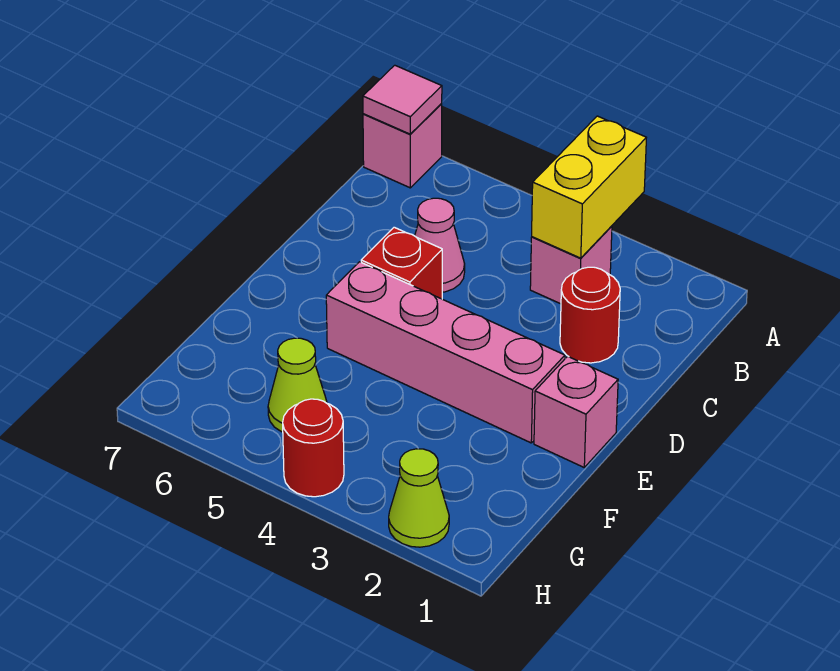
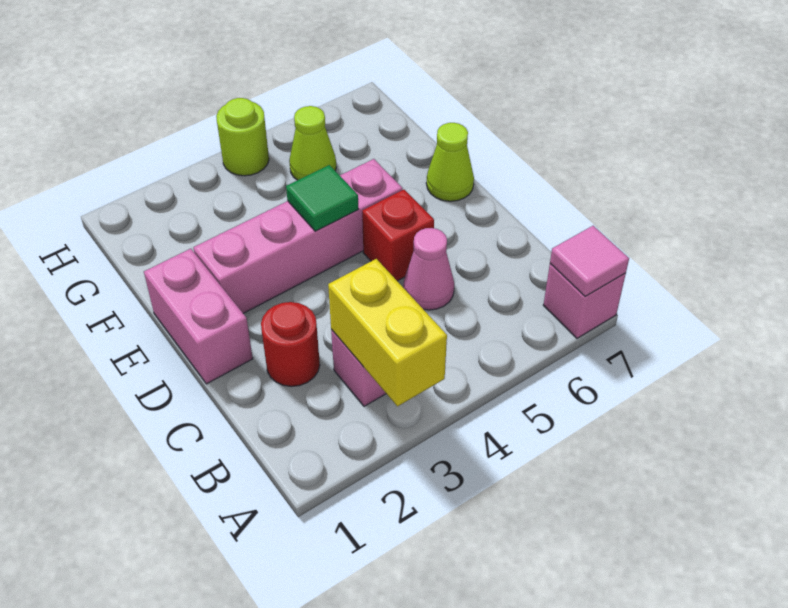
pink brick E1 level 1 -> pink brick D1:E1 level 1
none -> green tile E4 level 2
lime cone H2 level 1 -> lime cone E7 level 1
red round brick H4 level 1 -> lime round brick H4 level 1

